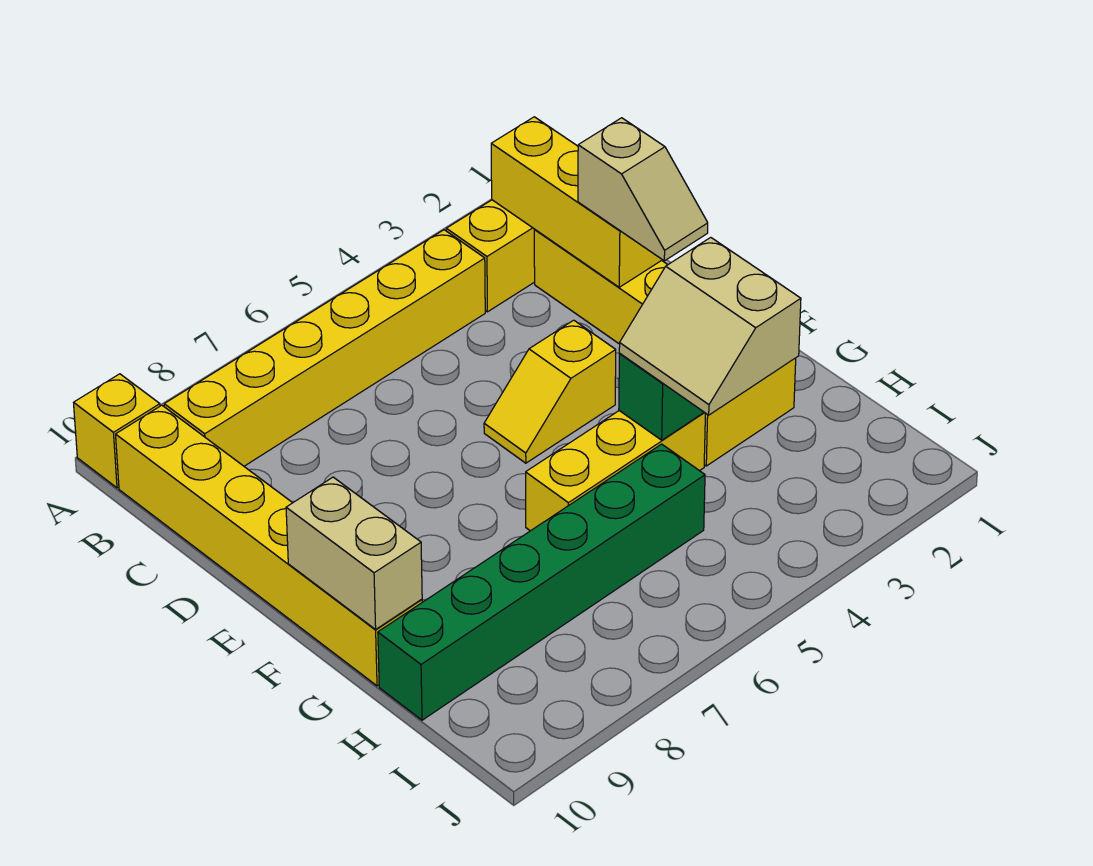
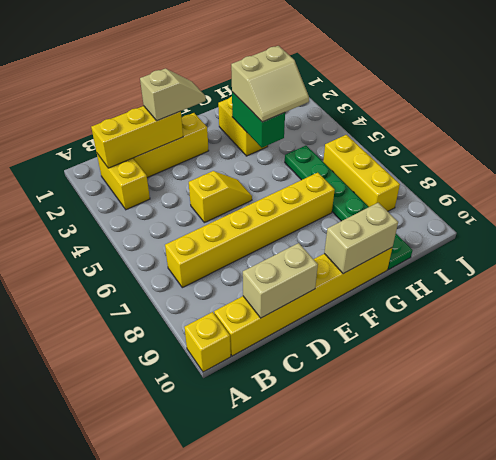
yellow brick B4:B9 level 1 -> yellow brick B7:G7 level 1
none -> tan brick C10:D10 level 2
yellow slope E4:E5 level 1 top 4 -> yellow slope D5:E5 level 1 top D
yellow brick G4:G6 level 1 -> yellow brick I6:I8 level 1
green brick H5:H10 level 1 -> green plate H5:H10 level 1

